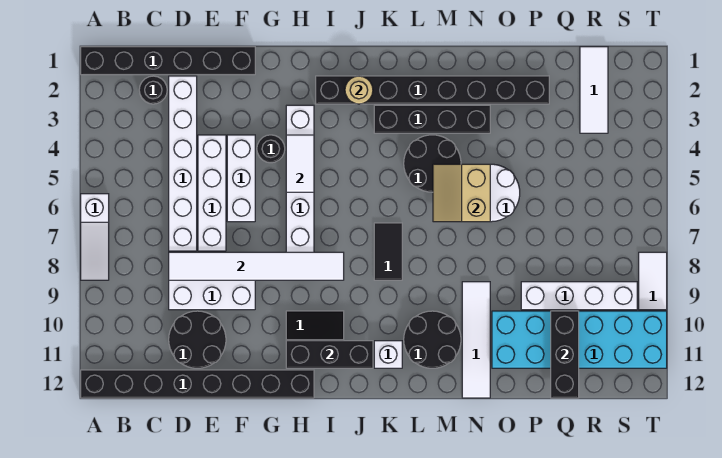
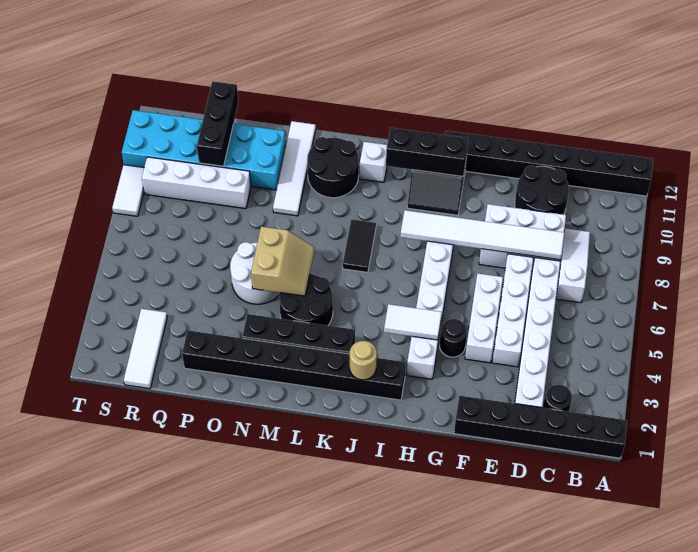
white slope A6:A8 level 1 top 6 -> white slope C7:C9 level 1 top 7
white tile H4:H5 level 2 -> white tile H4:I4 level 2

